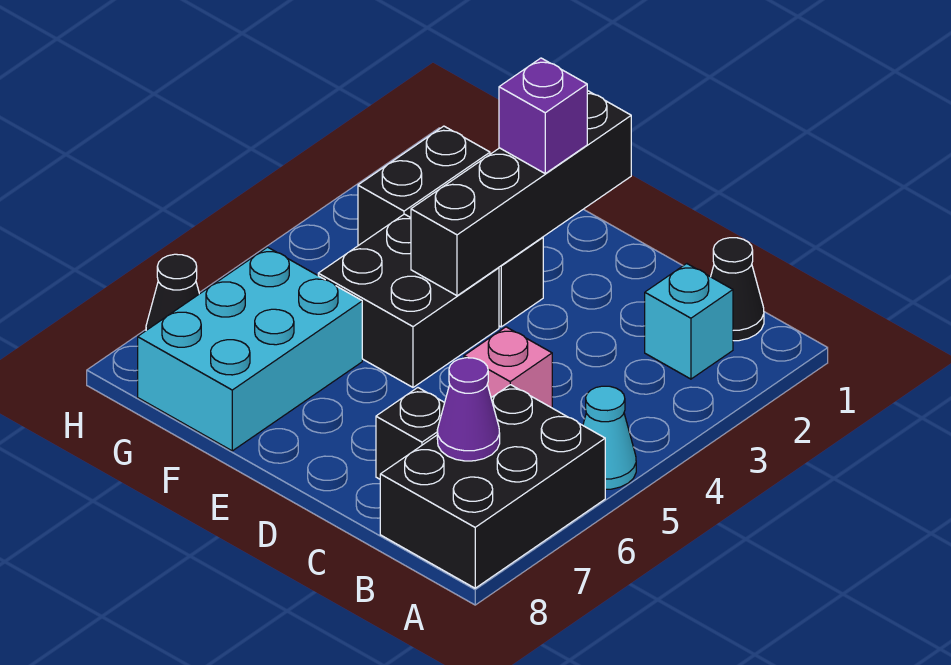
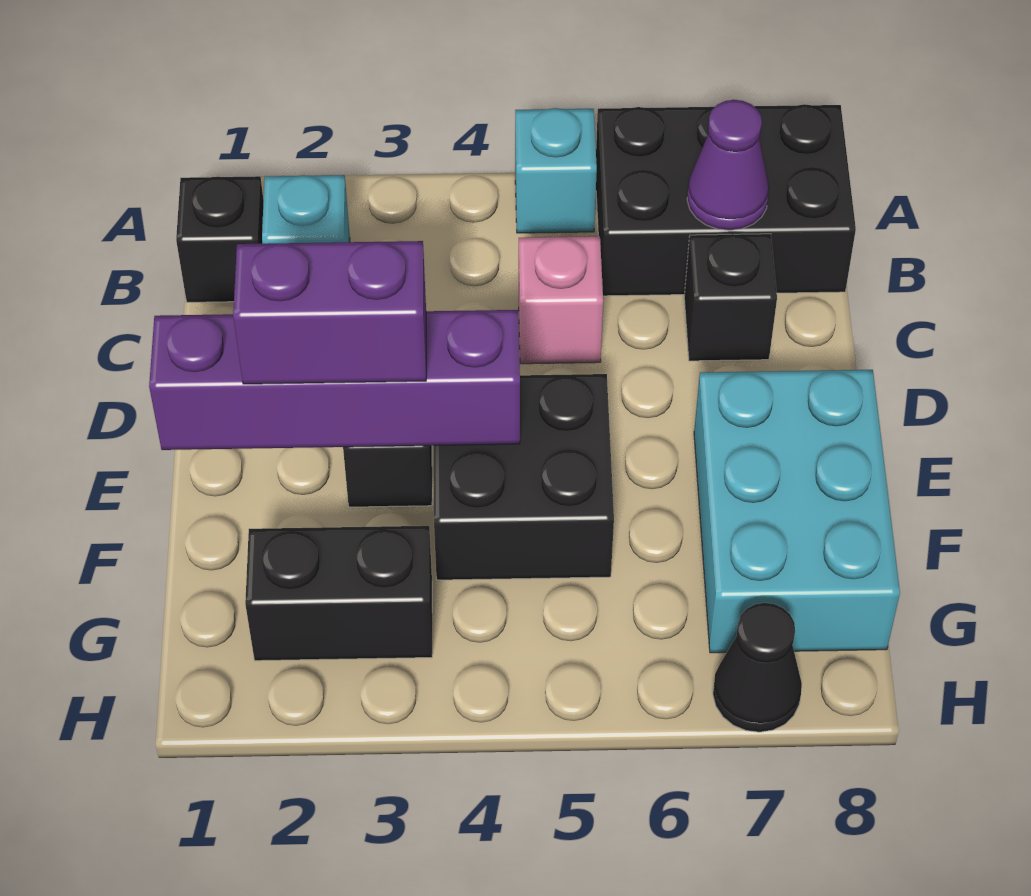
cyan cone A5 level 1 -> cyan brick A5 level 1
black cone B1 level 1 -> black brick B1 level 1
black brick E1:E4 level 2 -> purple brick E1:E4 level 2
purple brick E2 level 3 -> purple brick E2:E3 level 3
cyan brick F6:G8 level 1 -> cyan brick E7:G8 level 1

